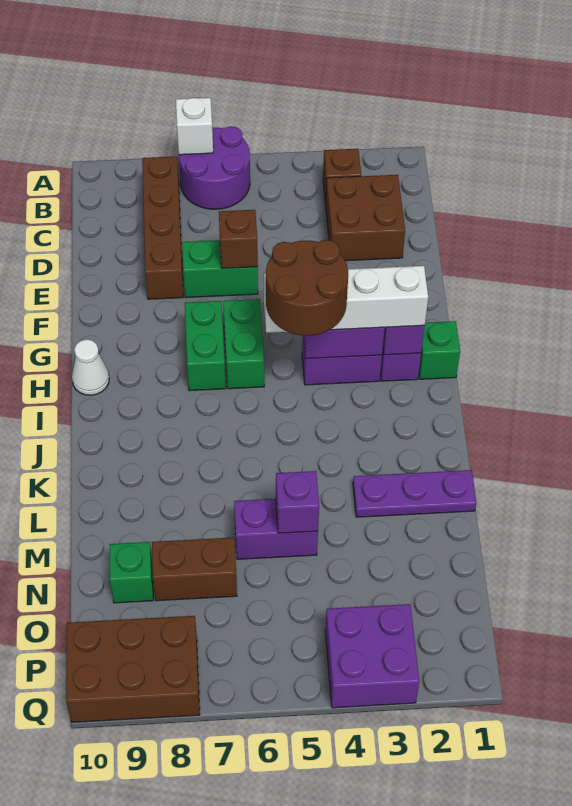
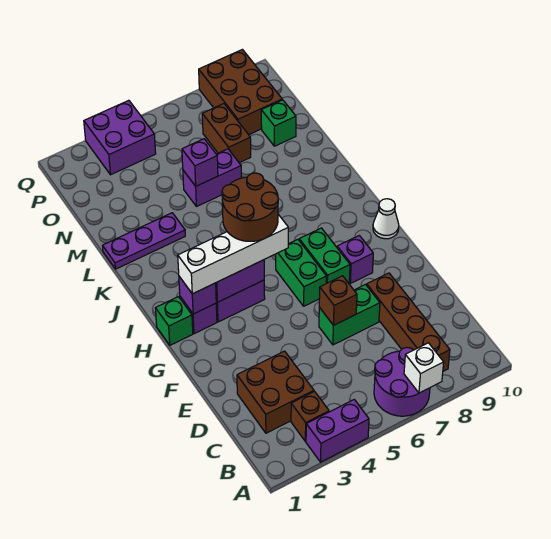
none -> purple brick A3:A4 level 1
none -> purple brick G8 level 1
brown brick N7:N8 level 1 -> brown brick N7:O7 level 1
brown brick P8:Q10 level 1 -> brown brick O8:Q9 level 1

